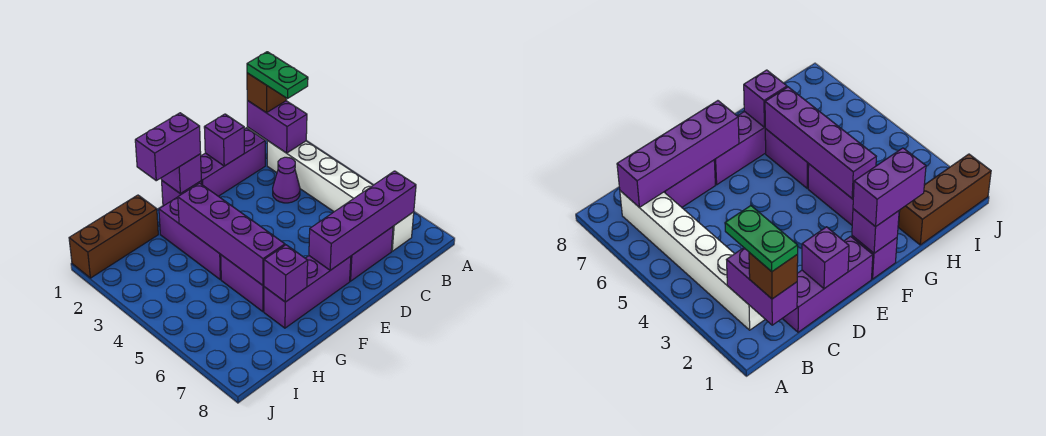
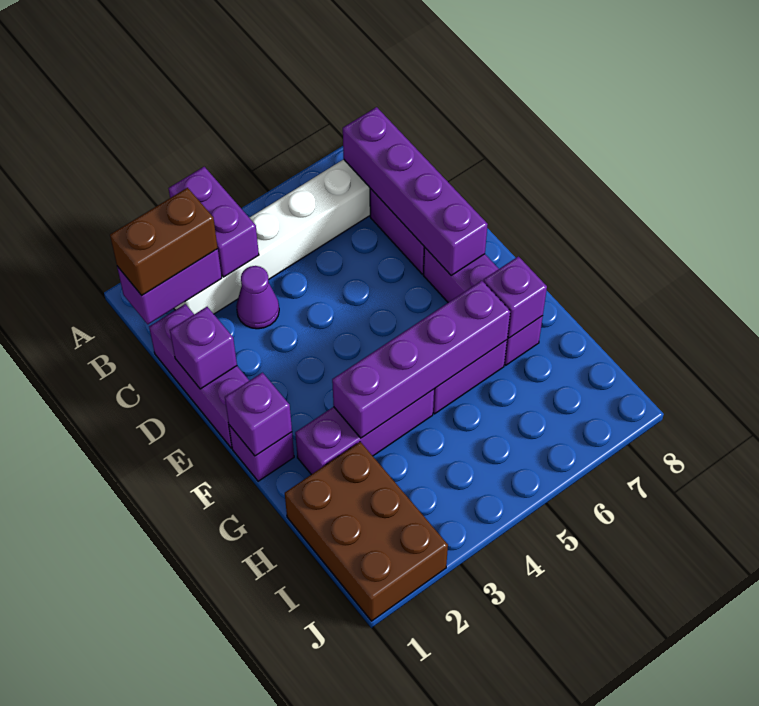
brown brick B1 level 3 -> brown brick B1:B2 level 3
green plate B1:B2 level 4 -> none
purple brick F1:G1 level 3 -> purple brick A3:B3 level 2
brown brick H1:J1 level 1 -> brown brick H1:J2 level 1

